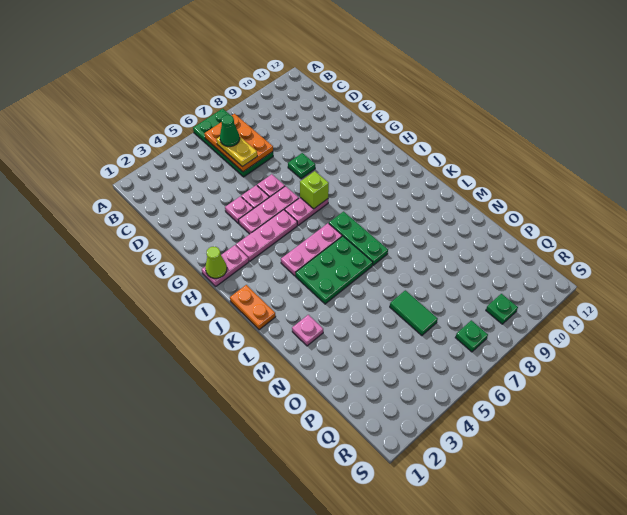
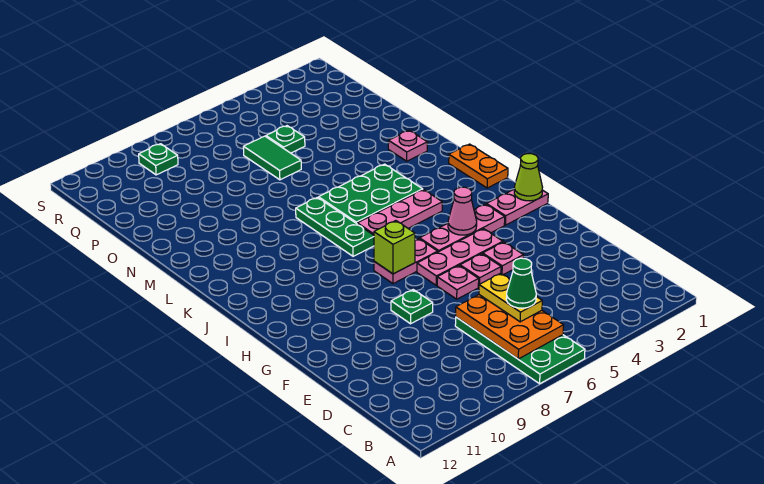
none -> pink cone H4 level 2
green plate R7 level 1 -> green plate P5 level 1

